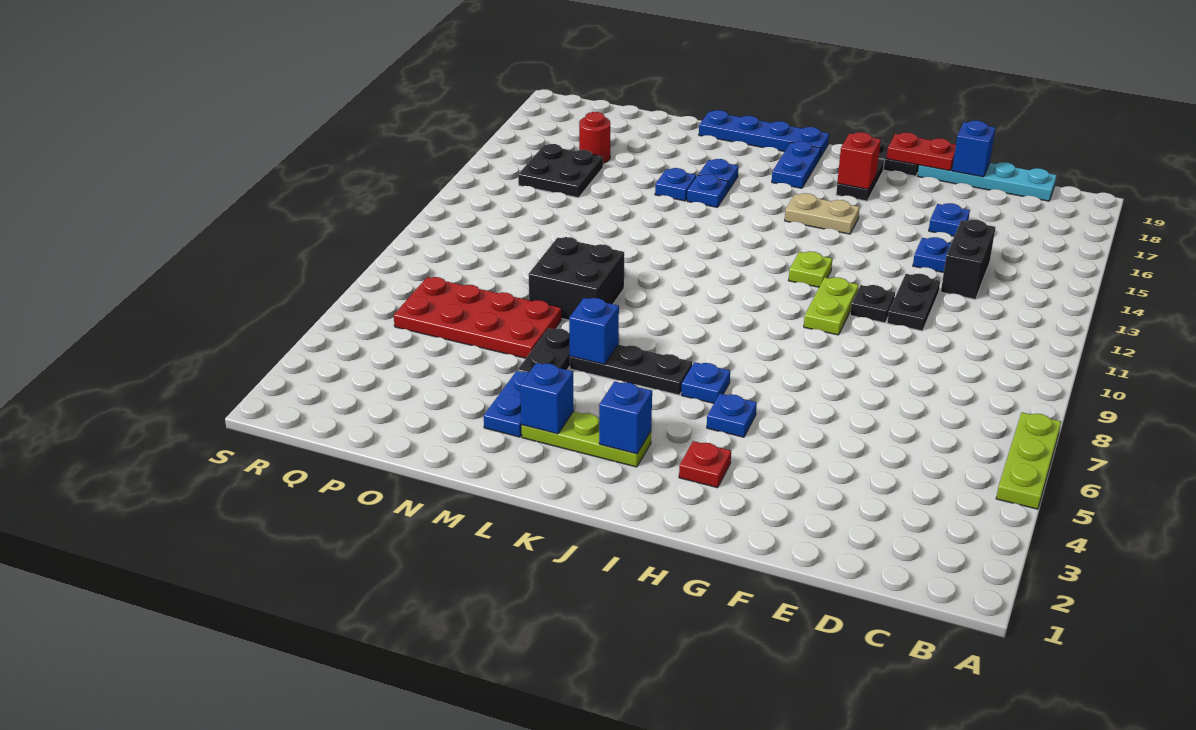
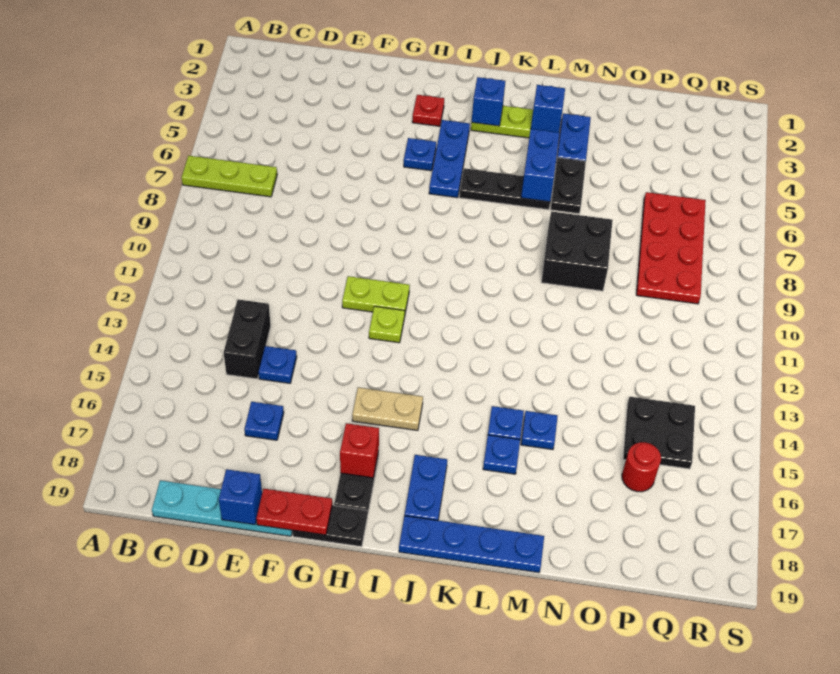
lime plate A5:A7 level 1 -> lime plate A7:C7 level 1
black plate E11:E12 level 1 -> none
black plate F11 level 1 -> none
lime plate G10:G11 level 1 -> lime plate G11:H11 level 1
blue plate I6 level 1 -> blue plate I4:I6 level 1
blue brick L6 level 2 -> blue brick L5:L6 level 2
red plate N6:Q7 level 1 -> red plate P6:Q9 level 1

